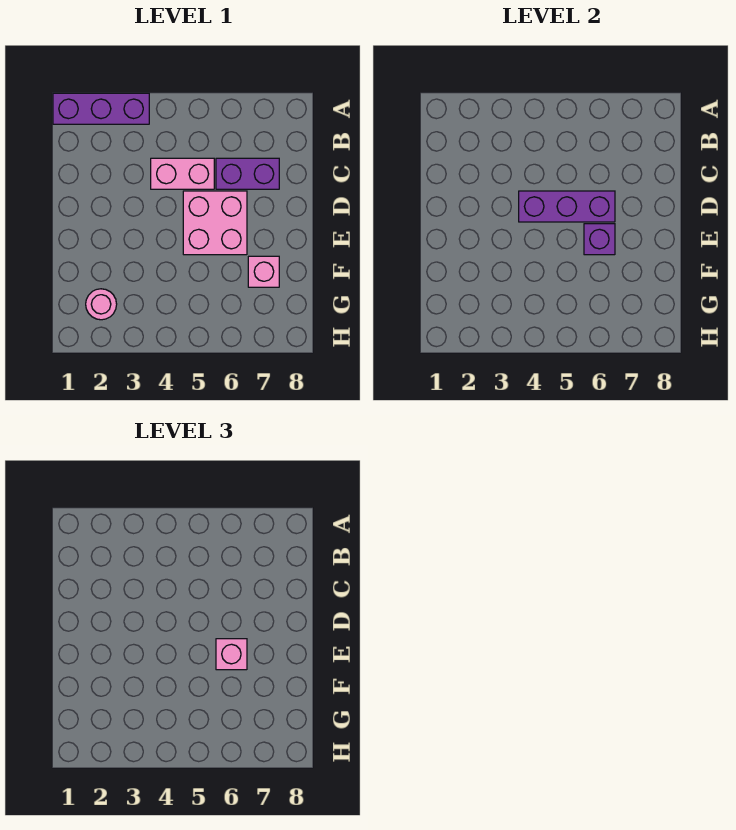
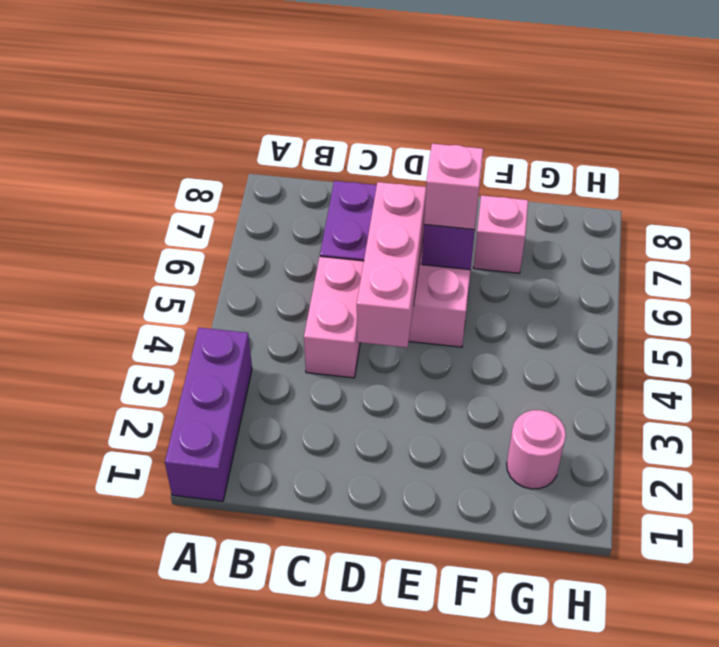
purple brick D4:D6 level 2 -> pink brick D4:D6 level 2

